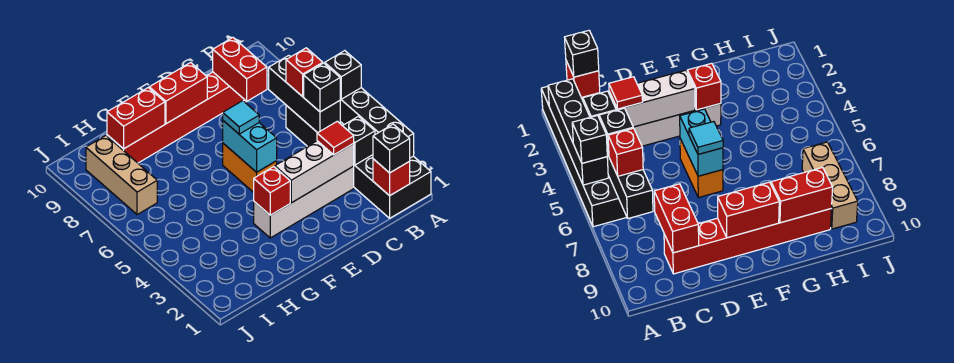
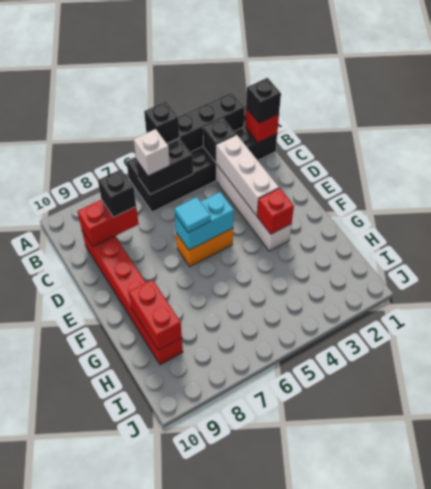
black brick B5:B7 level 2 -> black brick B5:B6 level 2
black brick B5 level 3 -> black brick C8 level 3
red brick B6 level 3 -> white brick B6 level 3
red tile C3 level 3 -> none
red brick E9:F9 level 2 -> none
tan brick I7:I9 level 1 -> none

